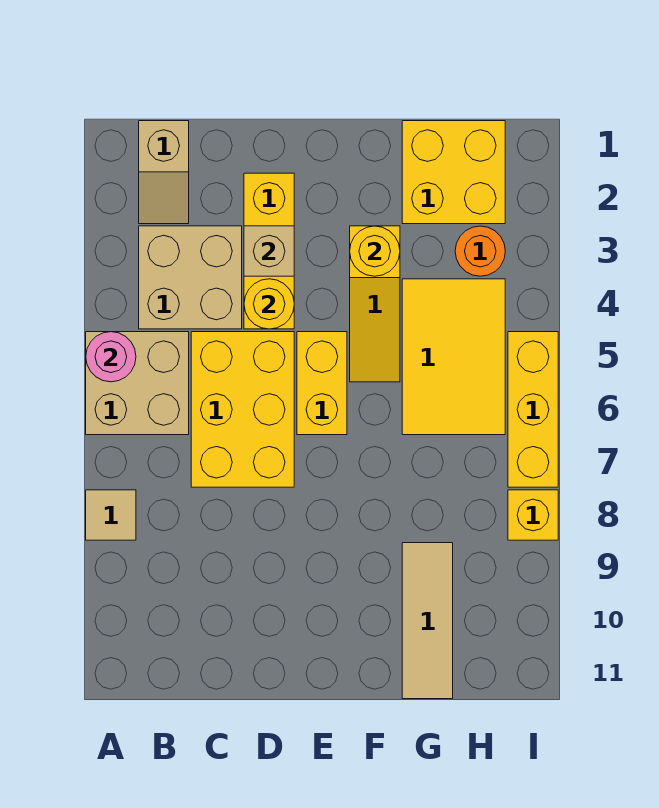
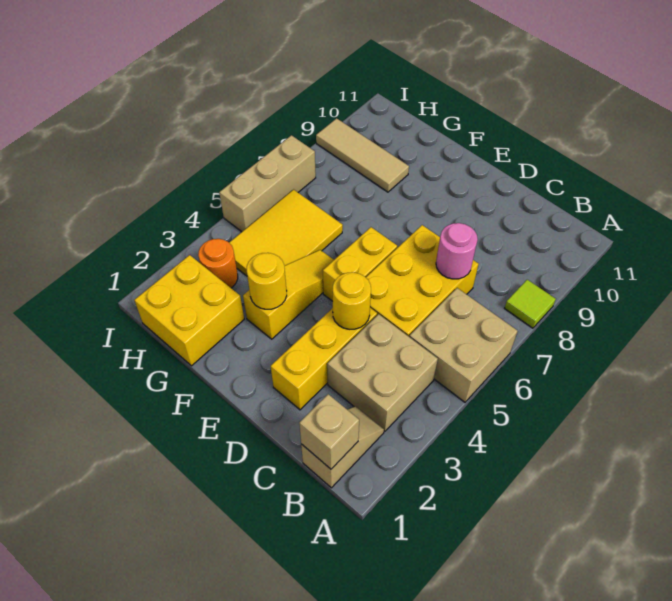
pink round brick A5 level 2 -> pink round brick C7 level 2
tan tile A8 level 1 -> lime tile A8 level 1
tan brick D3 level 2 -> tan brick B1 level 2
tan tile G9:G11 level 1 -> tan tile G9:I9 level 1
yellow brick I5:I7 level 1 -> tan brick I5:I7 level 1
yellow brick I8 level 1 -> none

